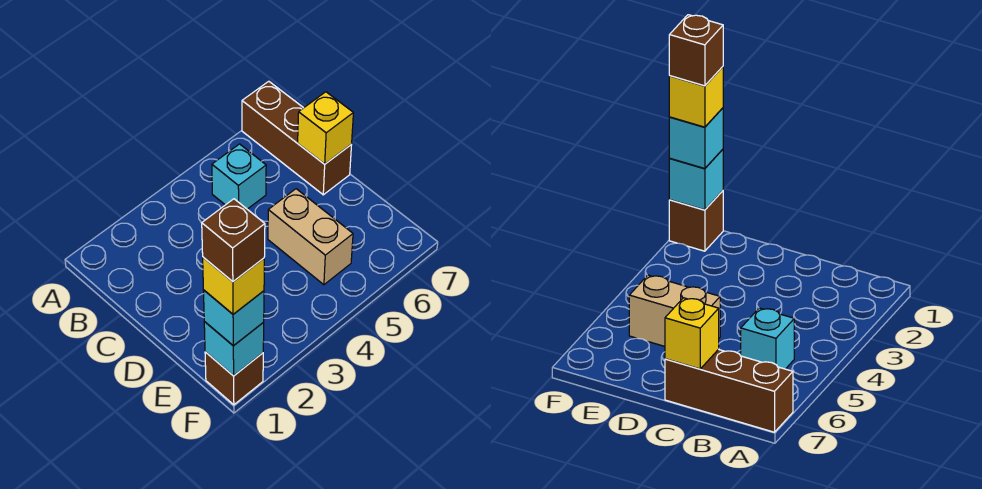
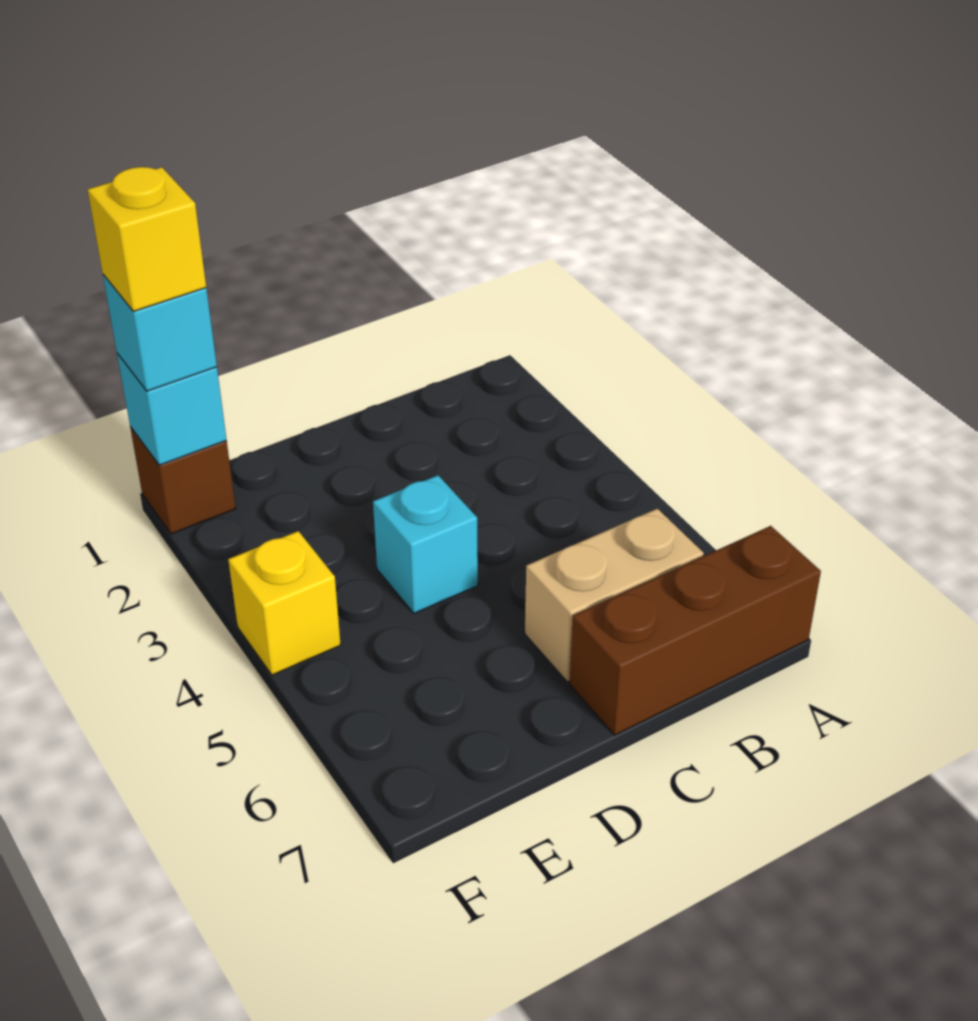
cyan brick B5 level 1 -> cyan brick D4 level 1
yellow brick C7 level 2 -> yellow brick F4 level 1
tan brick D5:E5 level 1 -> tan brick B6:C6 level 1
brown brick F1 level 5 -> none

